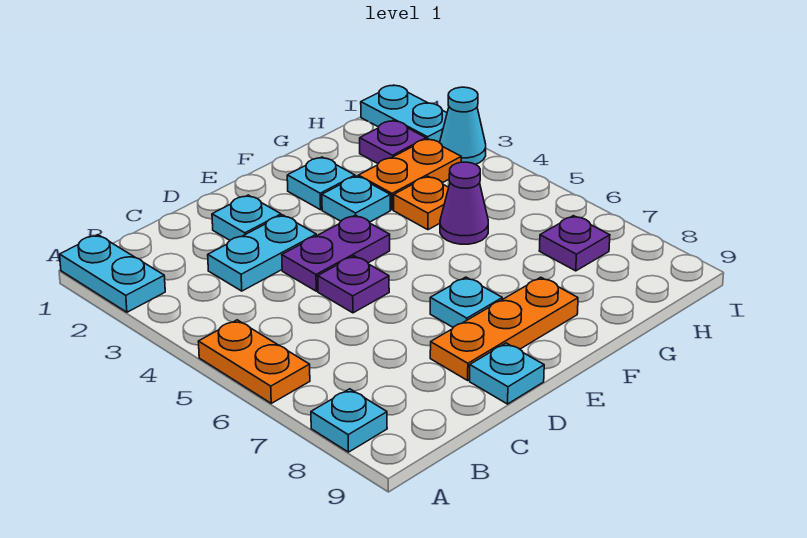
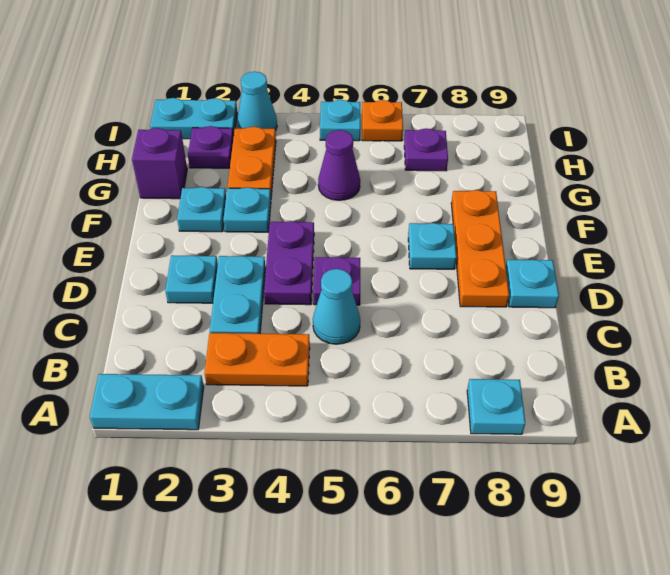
orange plate A5:A6 level 1 -> orange plate B3:B4 level 1
none -> cyan cone C5 level 1
none -> purple brick G1 level 1
orange plate G4 level 1 -> orange plate I6 level 1
none -> cyan plate I5 level 1

